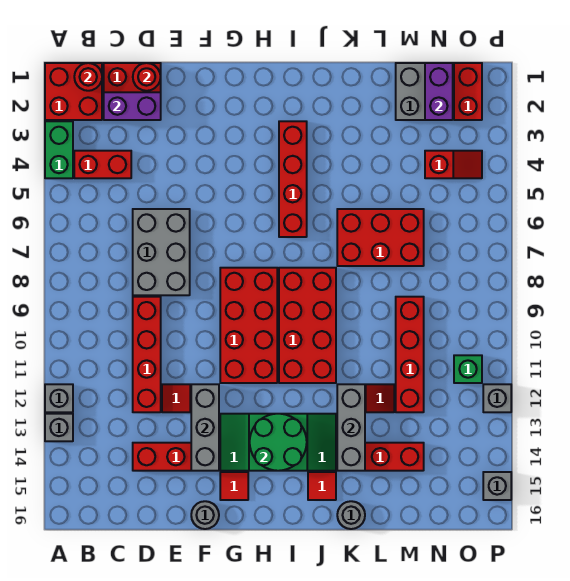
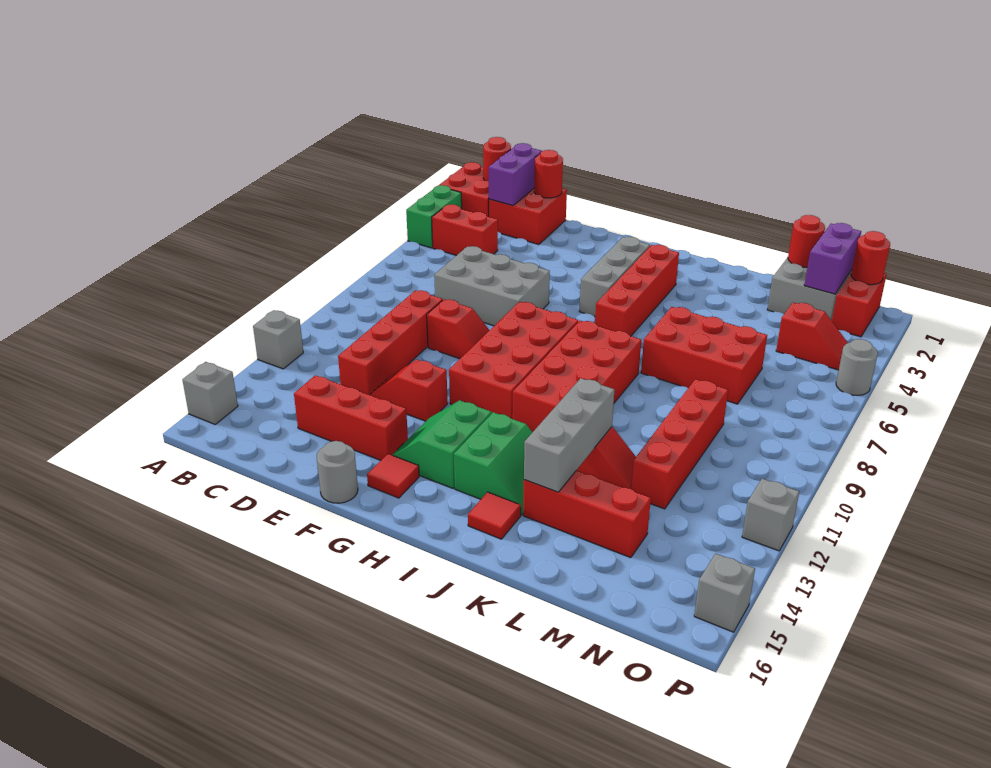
grey brick A13 level 1 -> grey brick A15 level 1
purple brick C2:D2 level 2 -> purple brick C1:C2 level 2
grey brick D6:E8 level 1 -> grey brick D6:F7 level 1
none -> red slope E9:F9 level 1 top E
grey brick F12:F14 level 2 -> grey brick H3:H5 level 1
green round brick H13:I14 level 2 -> none
grey round brick K16 level 1 -> grey round brick P5 level 1
none -> red round brick M1 level 2
none -> red round brick O1 level 2
green brick O11 level 1 -> none

